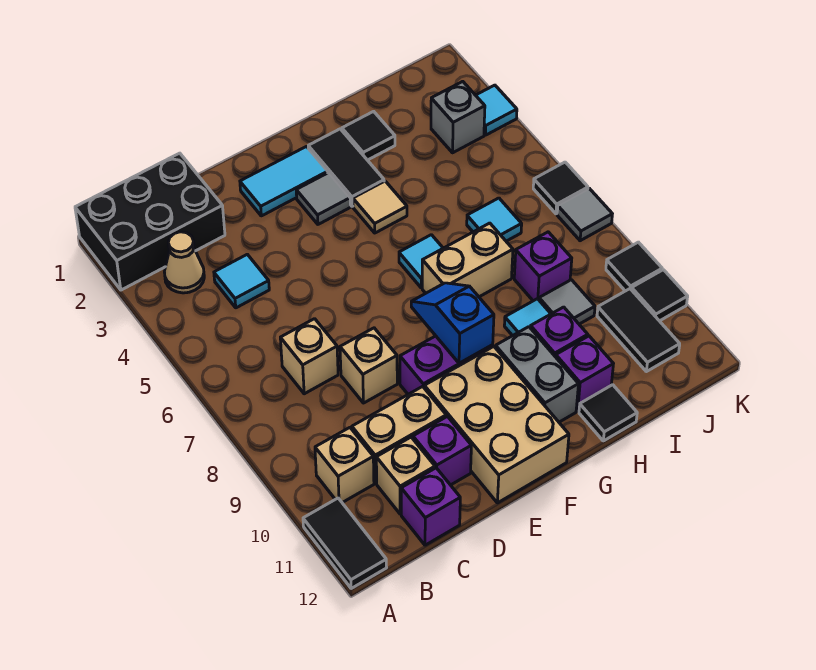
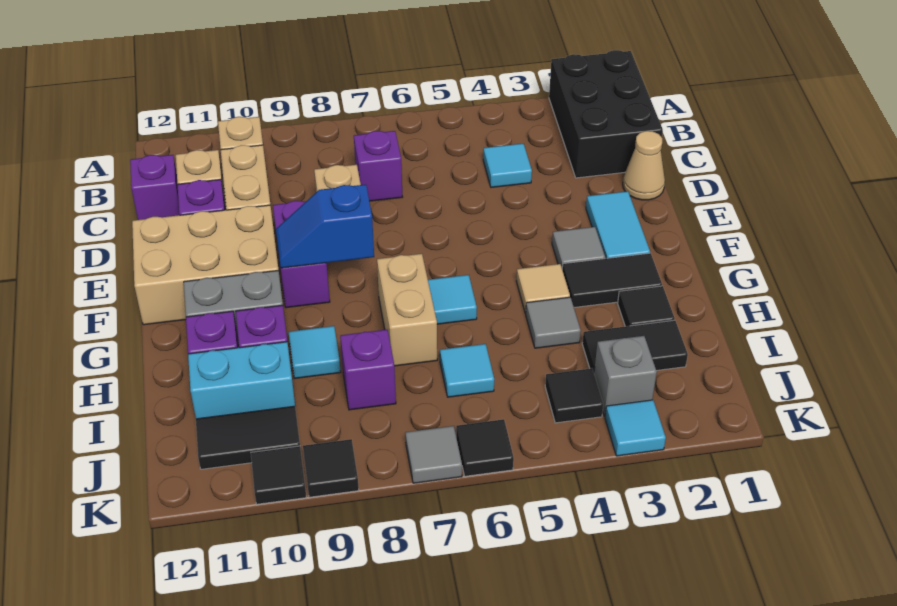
black tile A11:A12 level 1 -> black tile I2:I3 level 1
tan cone B3 level 1 -> tan cone D1 level 1
tan brick C7 level 1 -> purple brick C7 level 1
blue slope F8:F9 level 2 top 9 -> blue slope F8:F9 level 2 top 8
black tile H12 level 1 -> black tile J4 level 1
grey tile I9 level 1 -> grey tile H4 level 1
none -> cyan brick I10:I11 level 1

